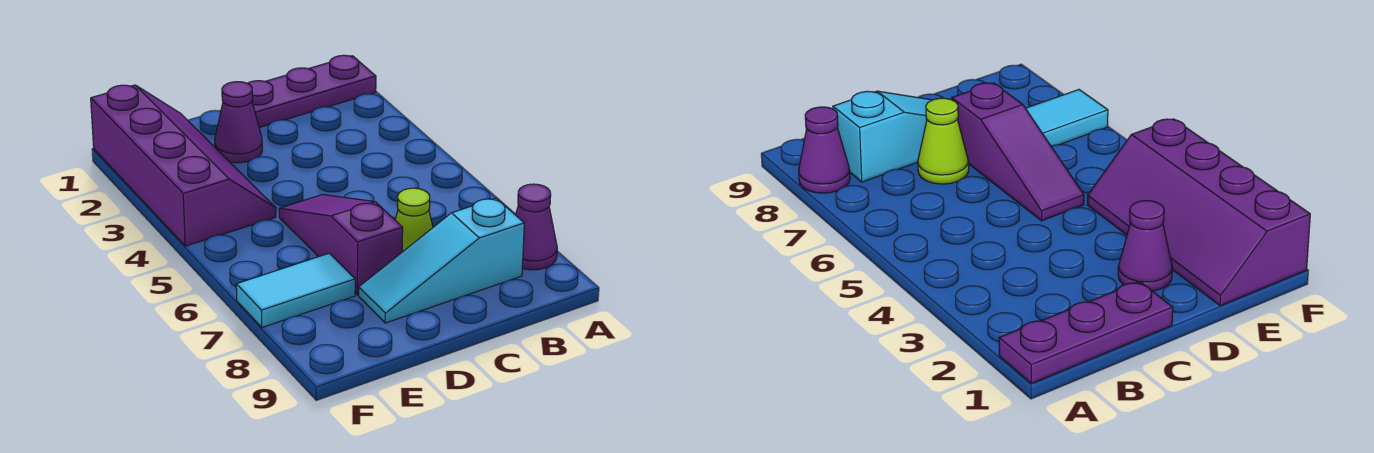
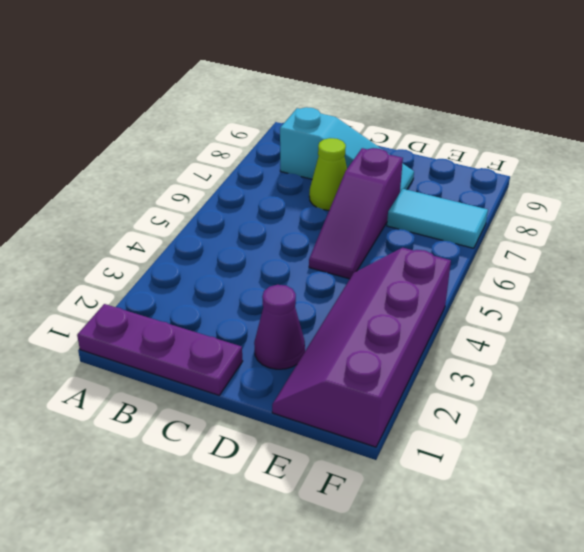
purple cone A8 level 1 -> none

